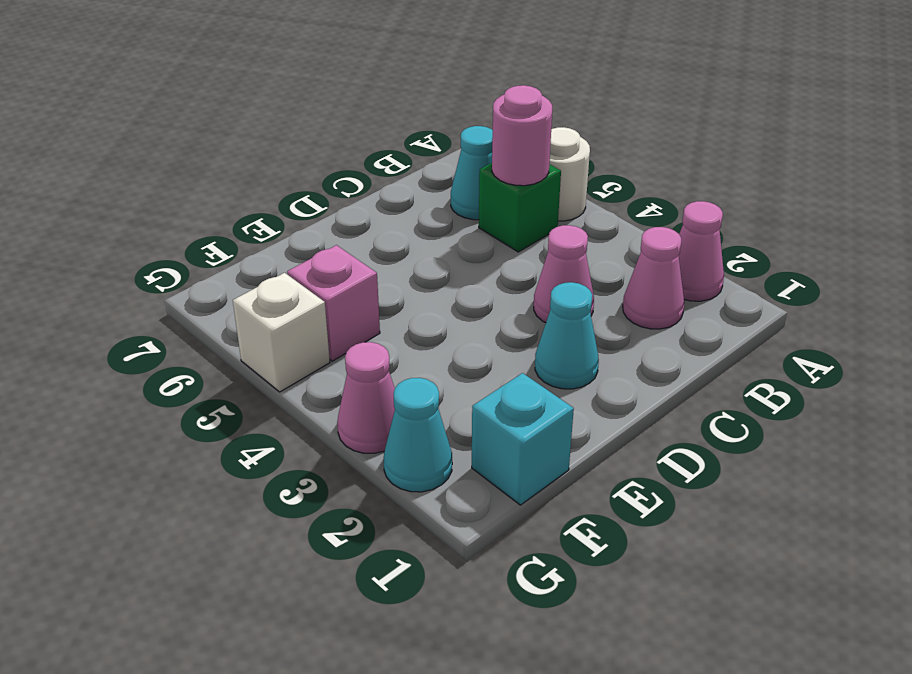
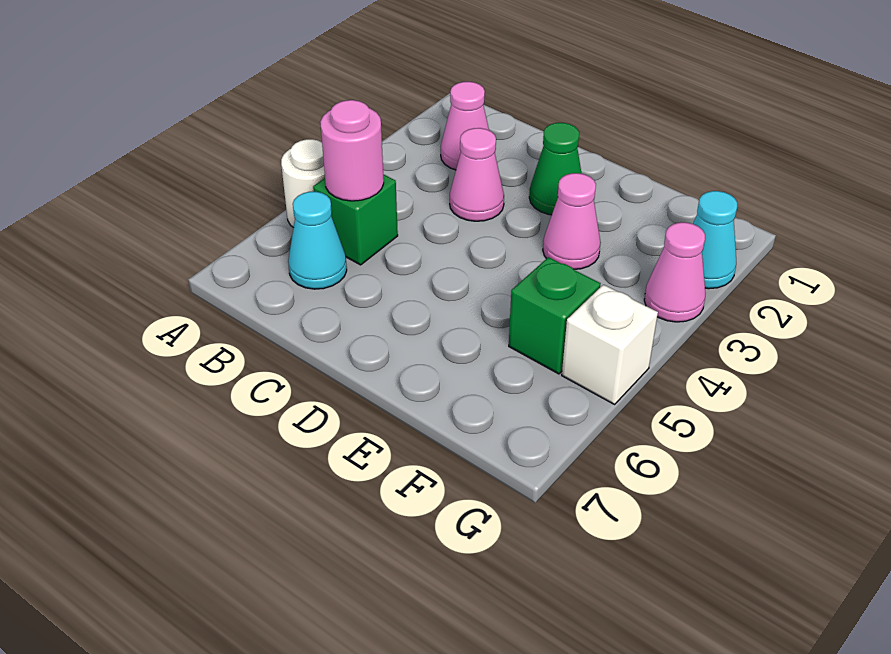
pink cone A2 level 1 -> pink cone E3 level 1
cyan cone D2 level 1 -> green cone D2 level 1
cyan brick F1 level 1 -> none
pink brick F5 level 1 -> green brick F5 level 1

